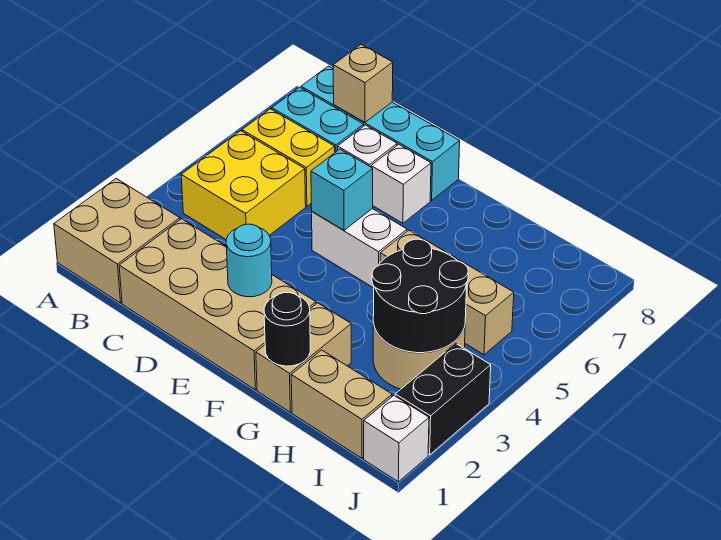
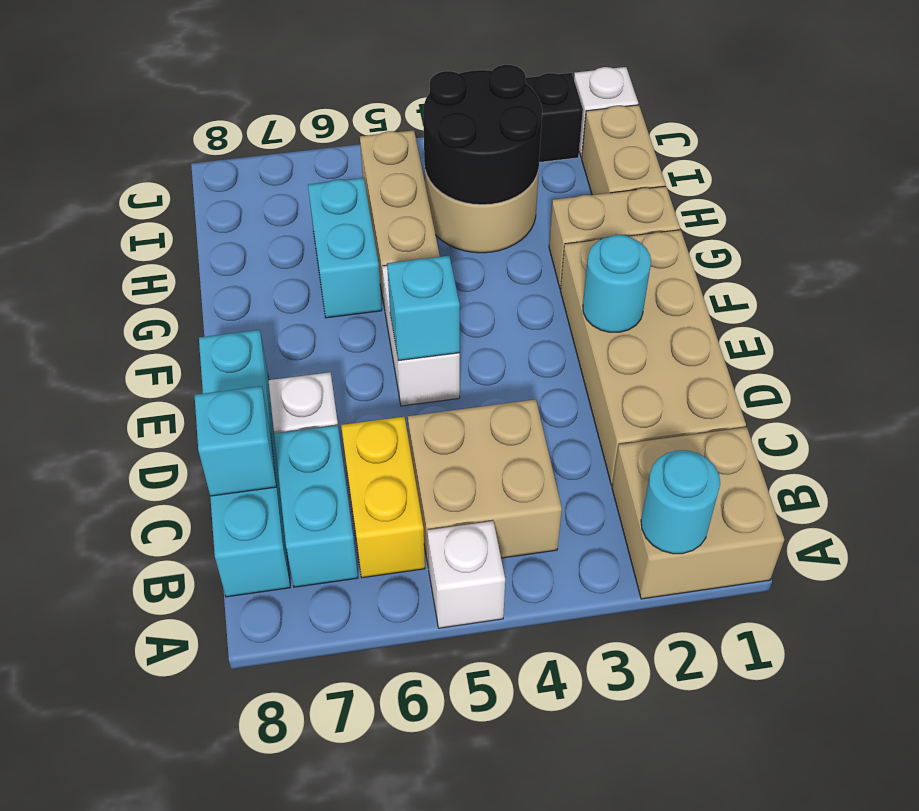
none -> cyan round brick A2 level 2
yellow brick B4:C5 level 1 -> tan brick B4:C5 level 1
tan brick C8 level 2 -> cyan brick C8 level 2
white brick E7 level 1 -> white brick A5 level 1
black round brick G1 level 2 -> none
none -> cyan brick G6:H6 level 1

